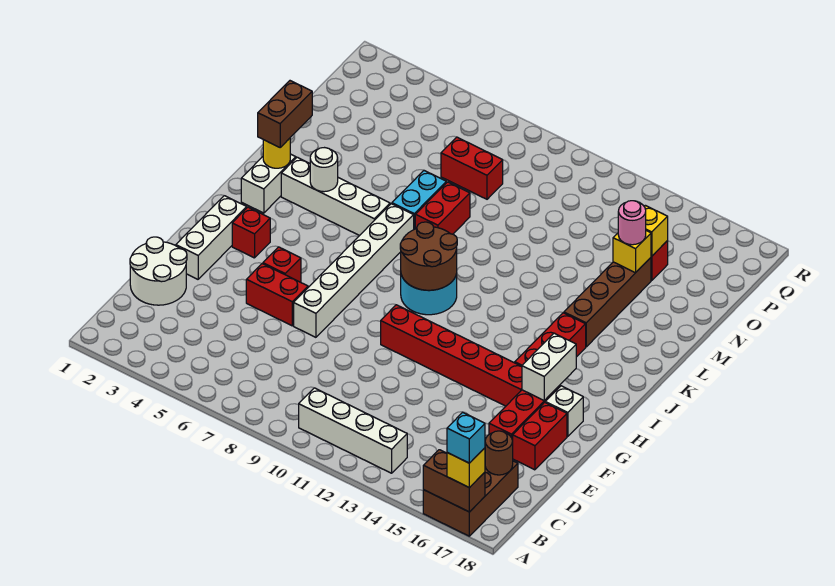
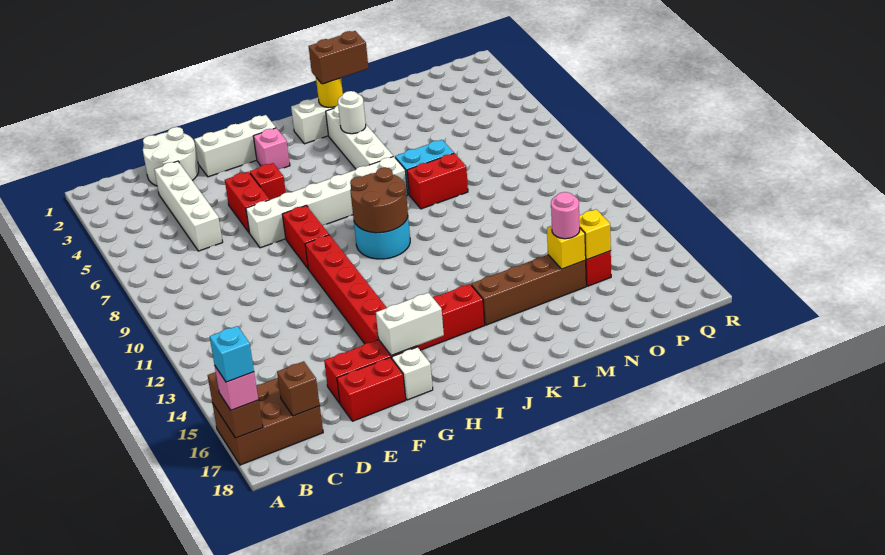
yellow brick A17 level 3 -> pink brick A17 level 3
white brick B10:B13 level 1 -> white brick D3:D6 level 1
brown round brick C17 level 2 -> brown brick C17 level 2
red brick H3 level 1 -> pink brick H3 level 1
red brick O7:O8 level 1 -> red brick G8:G9 level 1

